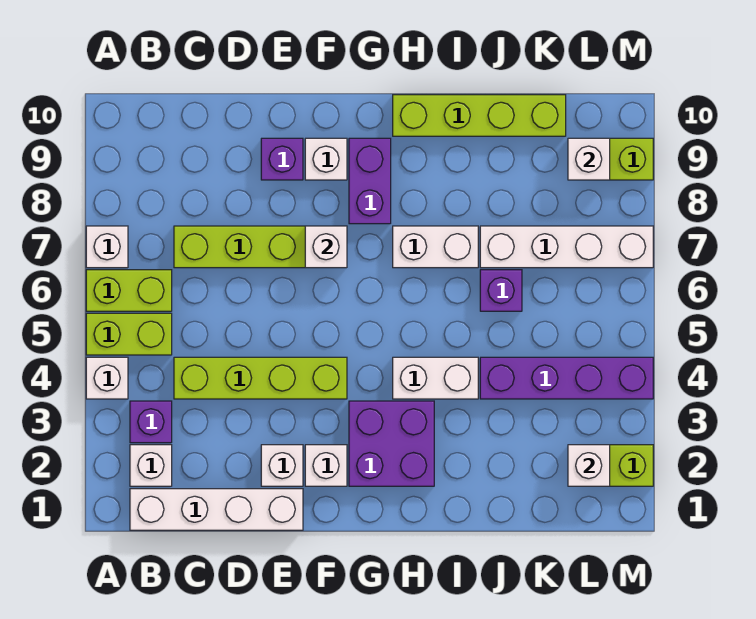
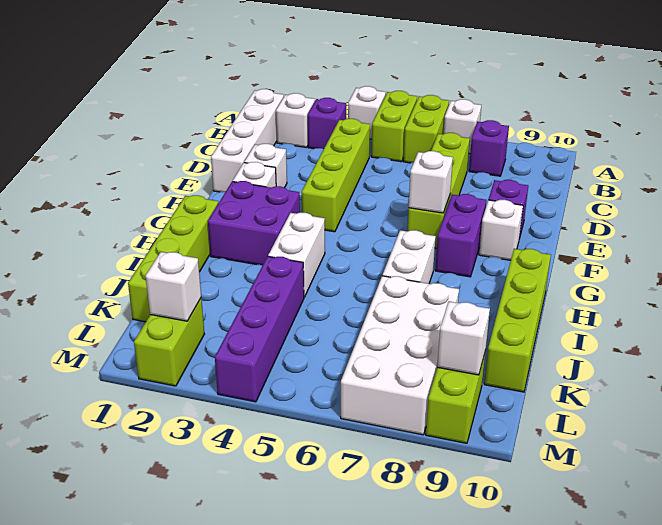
purple brick G8:G9 level 1 -> purple brick F8:G8 level 1
none -> lime brick H1:K1 level 1
purple brick J6 level 1 -> purple brick B8 level 1
white brick J7:M7 level 1 -> white brick J7:M8 level 1

